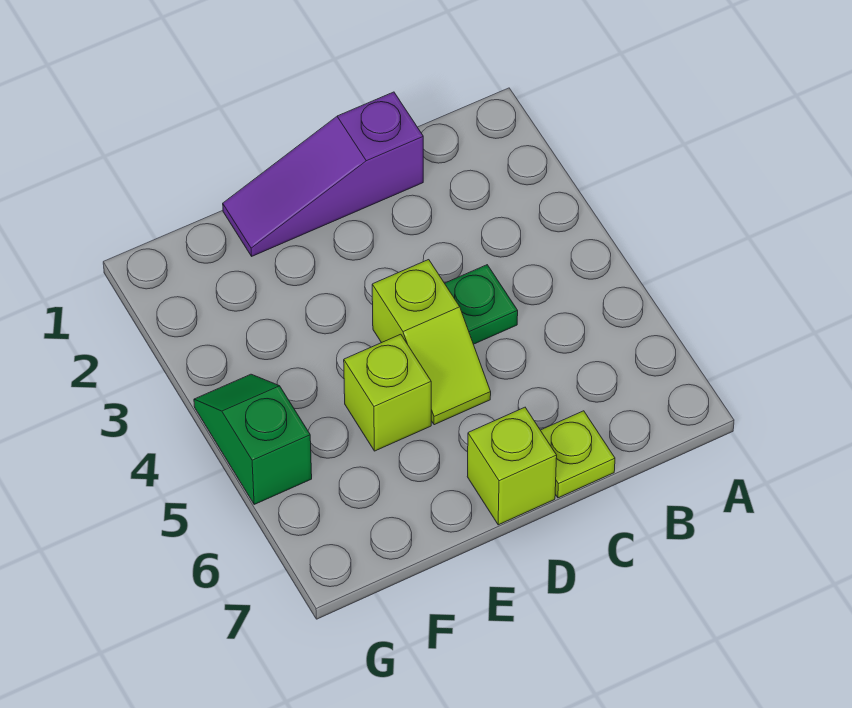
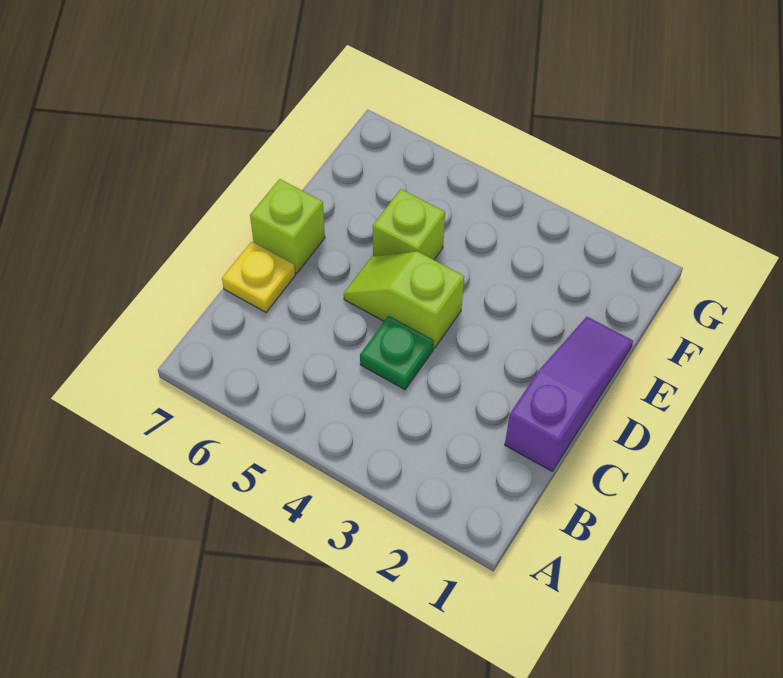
lime plate C7 level 1 -> yellow plate C7 level 1
green slope G4:G5 level 1 top 5 -> none

